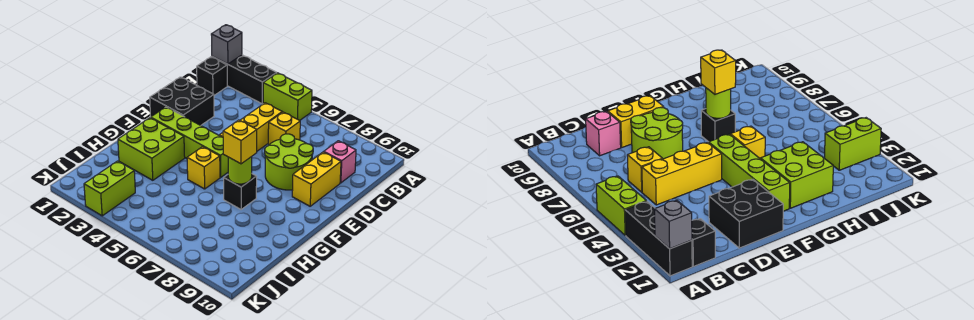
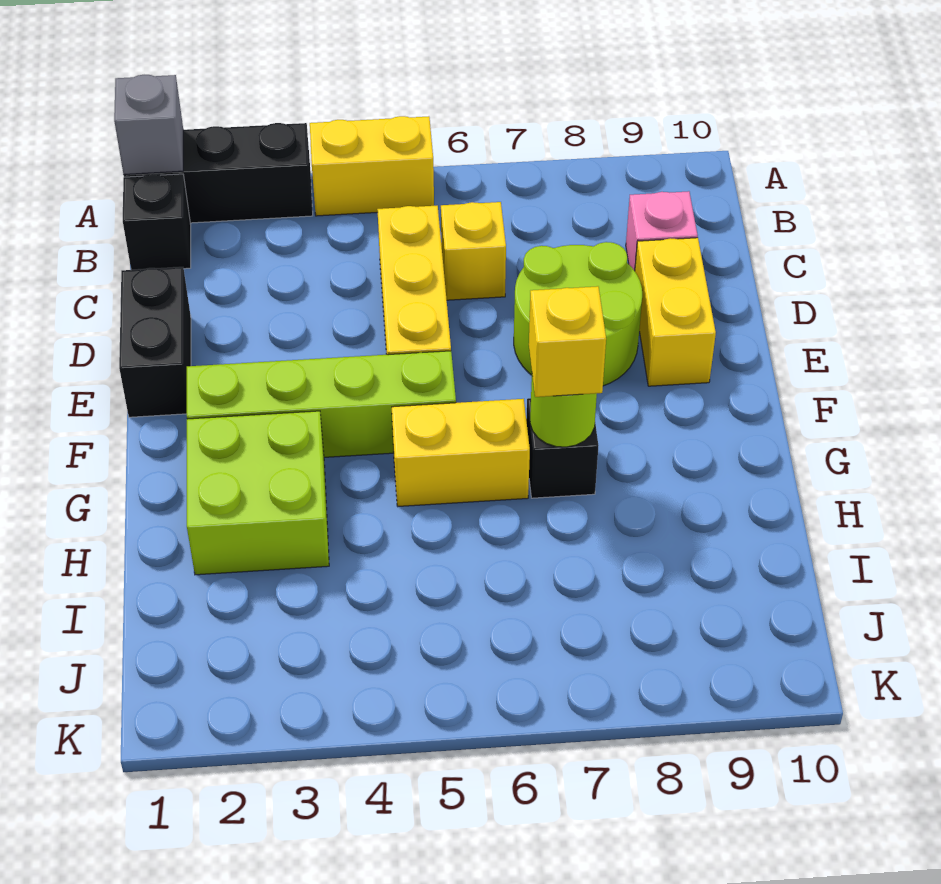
lime brick A4:A5 level 1 -> yellow brick A4:A5 level 1
black brick D1:E2 level 1 -> black brick D1:E1 level 1
yellow brick G5 level 1 -> yellow brick G5:G6 level 1
lime brick J3:K3 level 1 -> none

